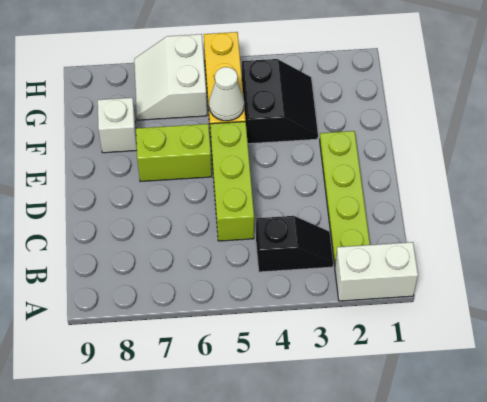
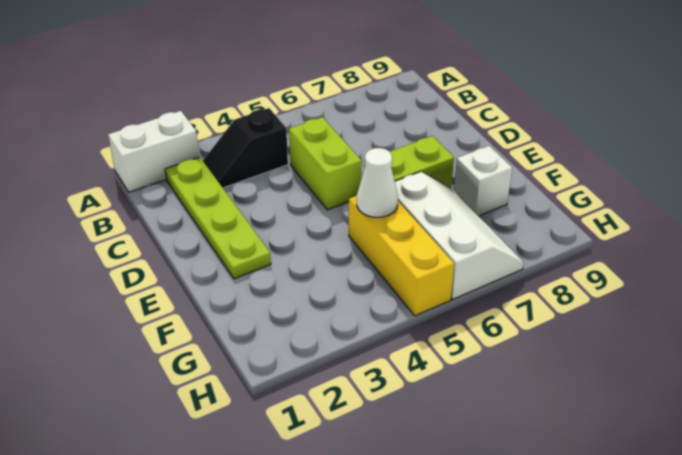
lime brick C5:E5 level 1 -> lime brick C5:D5 level 1
black slope F3:G4 level 1 top 4 -> none
white slope G6:H7 level 1 top 6 -> white slope F6:H7 level 1 top 6

